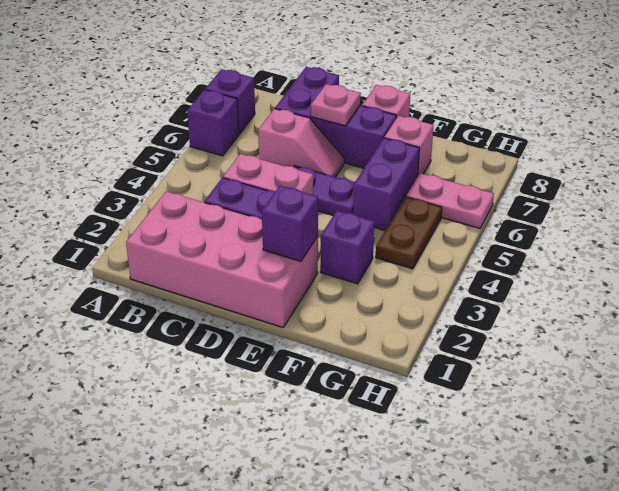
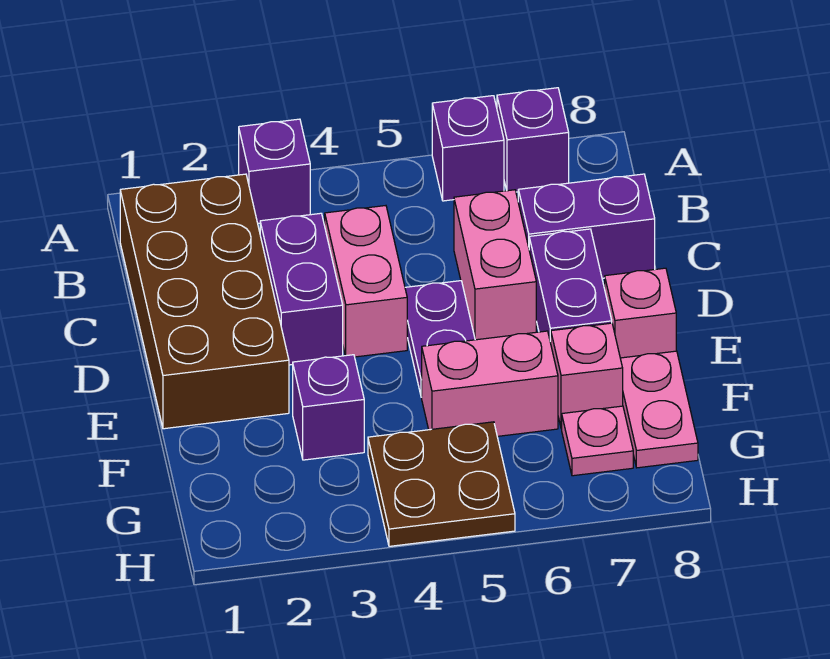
pink brick B1:E2 level 1 -> brown brick B1:E2 level 1
pink slope C6:D6 level 1 top C -> pink brick C6:D6 level 1
pink plate D7 level 2 -> pink plate G7 level 1
purple brick E2 level 2 -> purple brick A3 level 1
purple brick F5:F6 level 1 -> pink brick F5:F6 level 1
brown plate G4:G5 level 1 -> brown plate G4:H5 level 1
pink plate G6:H6 level 1 -> pink plate F8:G8 level 1

